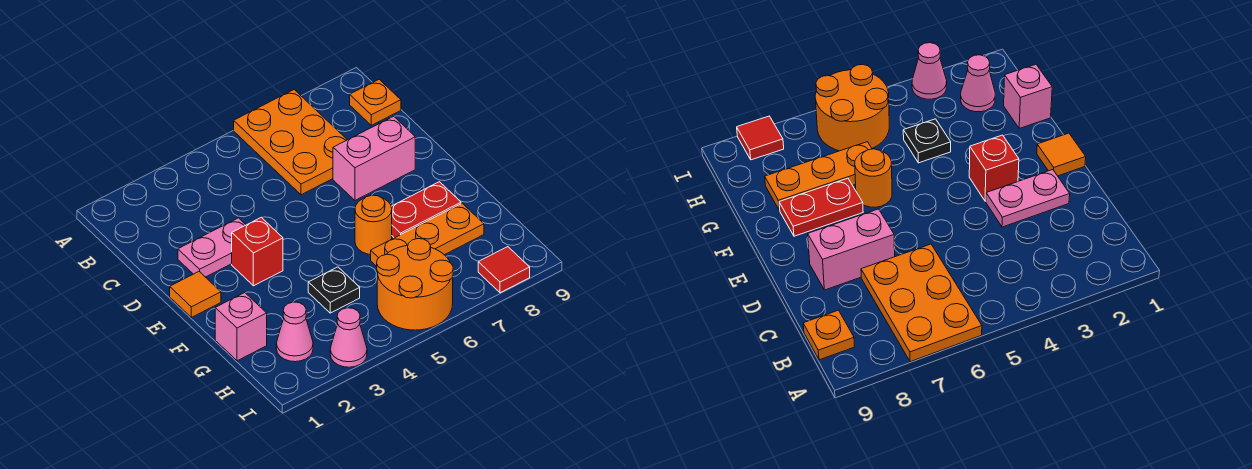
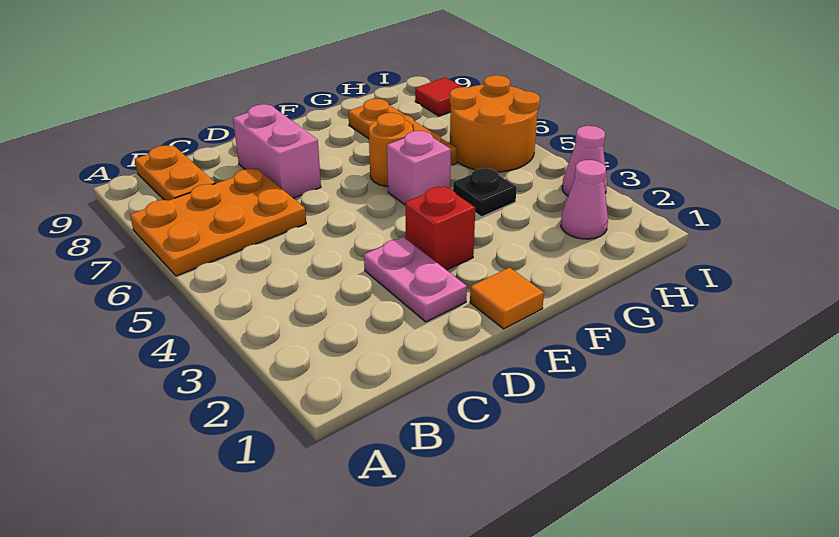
orange plate B9 level 1 -> orange plate B8:B9 level 1
red plate F7:F8 level 1 -> none
pink brick G1 level 1 -> pink brick F5 level 1

